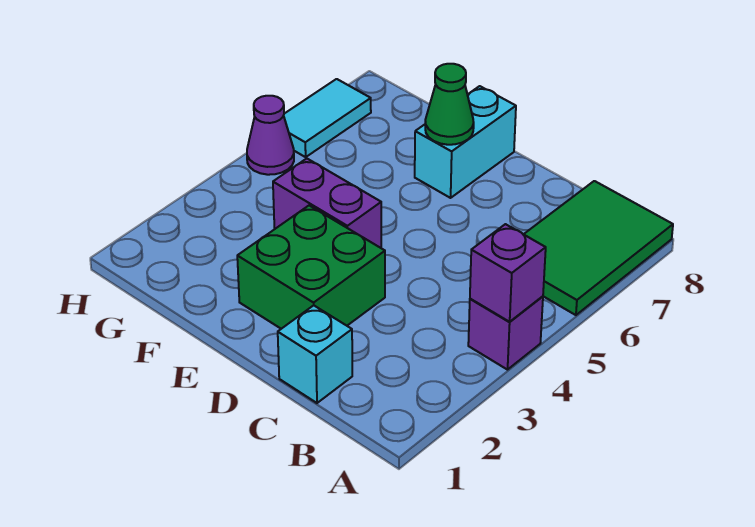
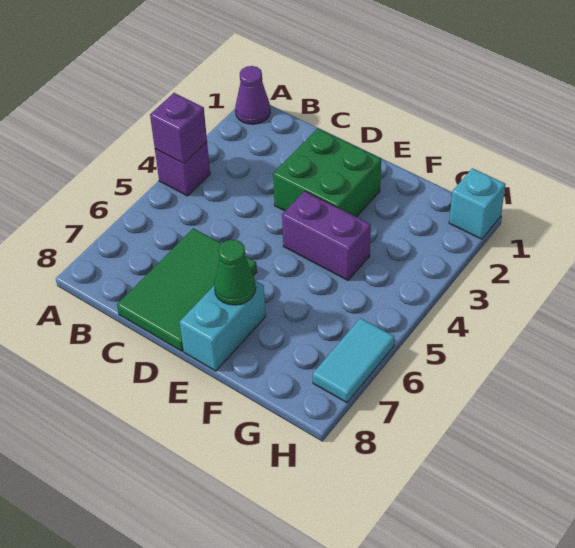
green tile A6:B8 level 1 -> green tile C6:D8 level 1
cyan brick C1 level 1 -> cyan brick H1 level 1
purple cone H5 level 1 -> purple cone A1 level 1

